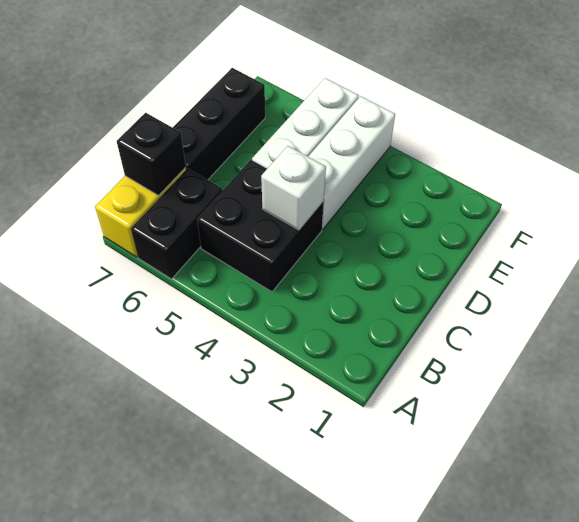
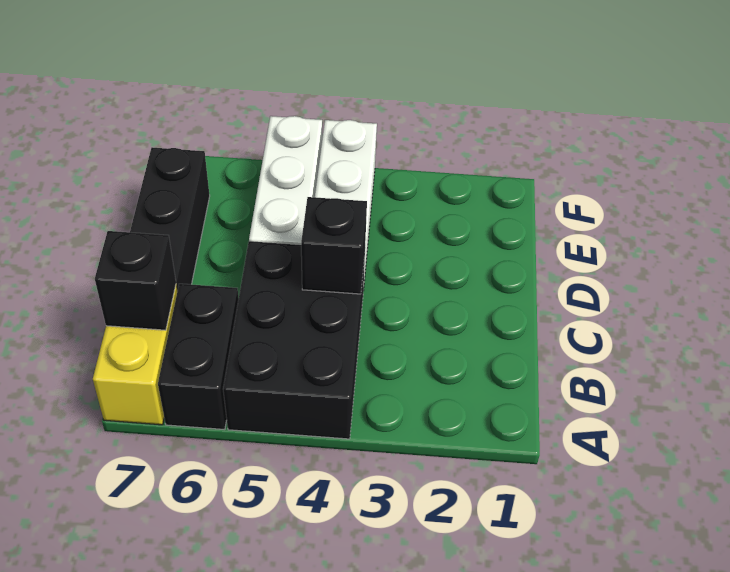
black brick B4:C5 level 1 -> black brick A4:C5 level 1
white brick C4 level 2 -> black brick C4 level 2

